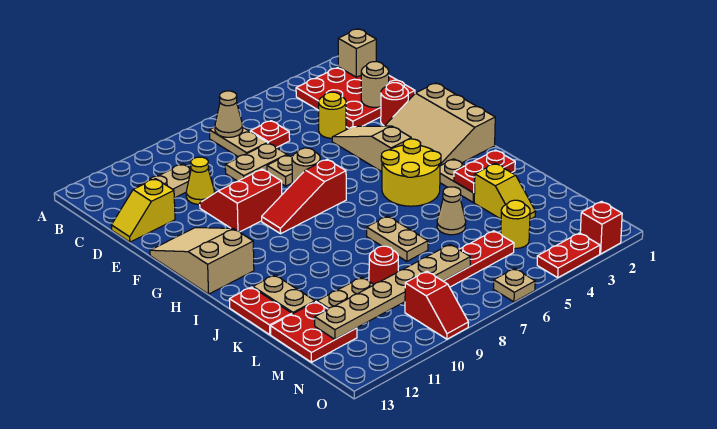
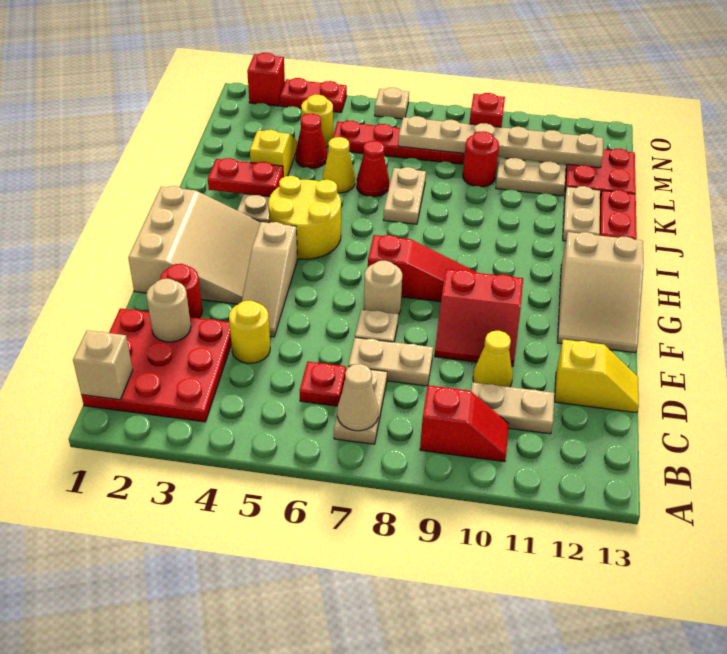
none -> red slope B9:B10 level 1 top 9
tan cone K5 level 1 -> yellow cone K5 level 1
none -> red cone K6 level 1
none -> red cone L4 level 1

